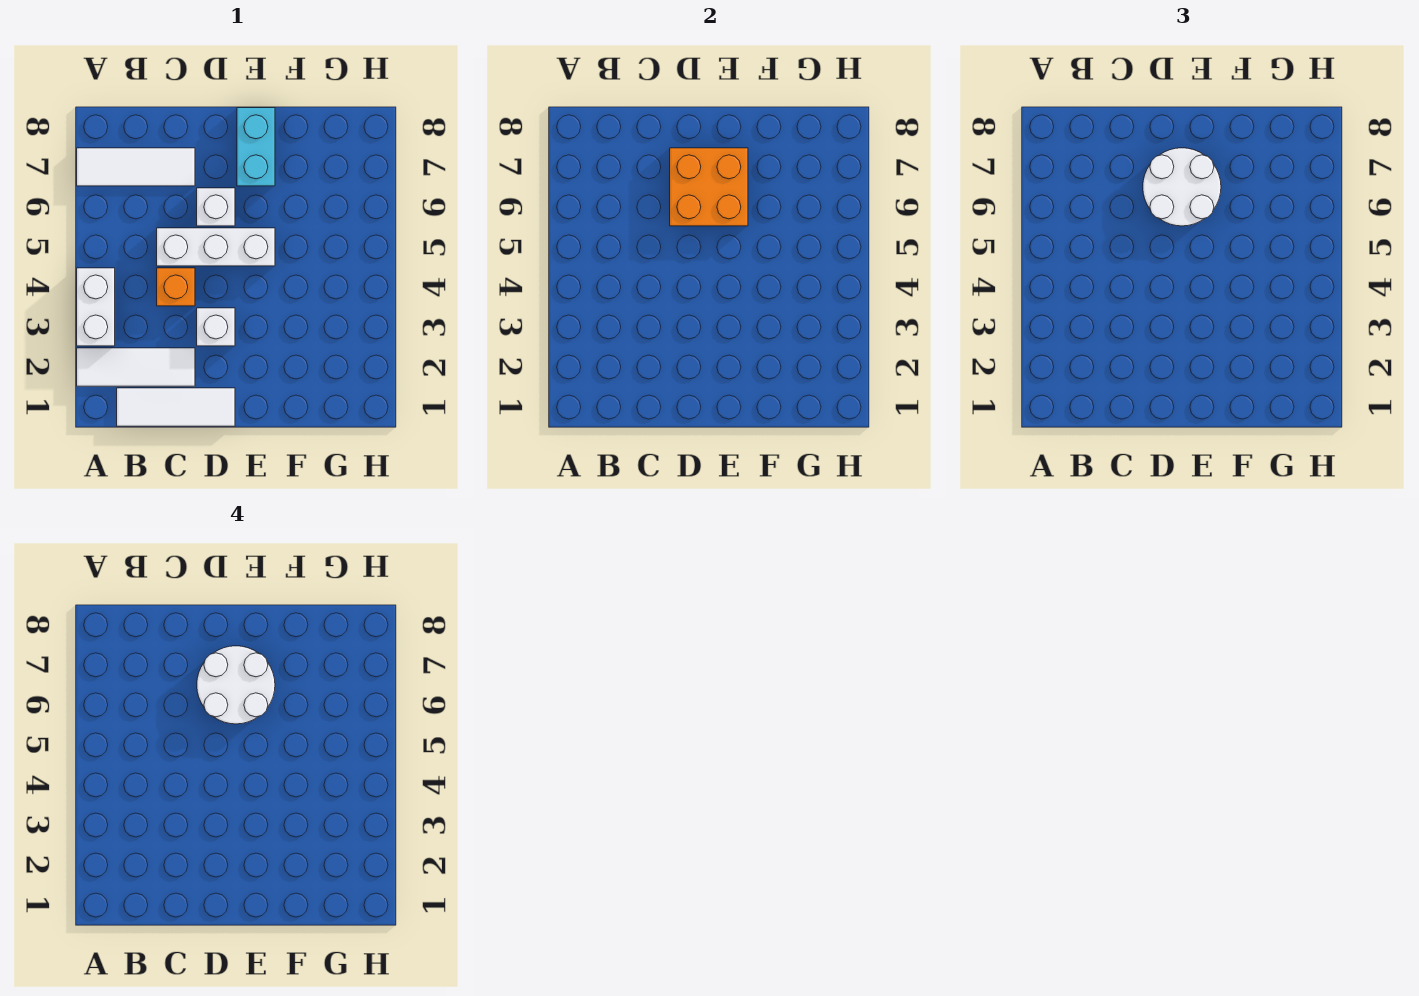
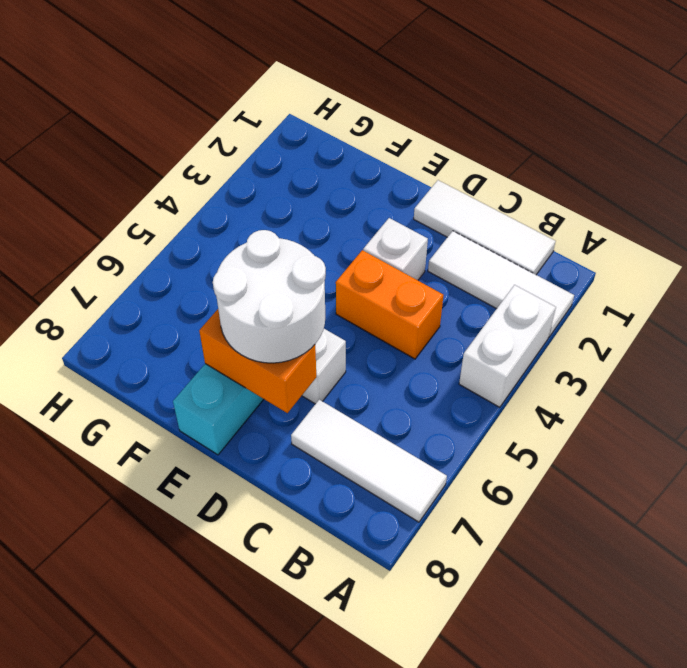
orange brick C4 level 1 -> orange brick C4:D4 level 1
white brick C5:E5 level 1 -> none
orange brick D6:E7 level 2 -> orange brick D7:E7 level 2
white round brick D6:E7 level 4 -> none

